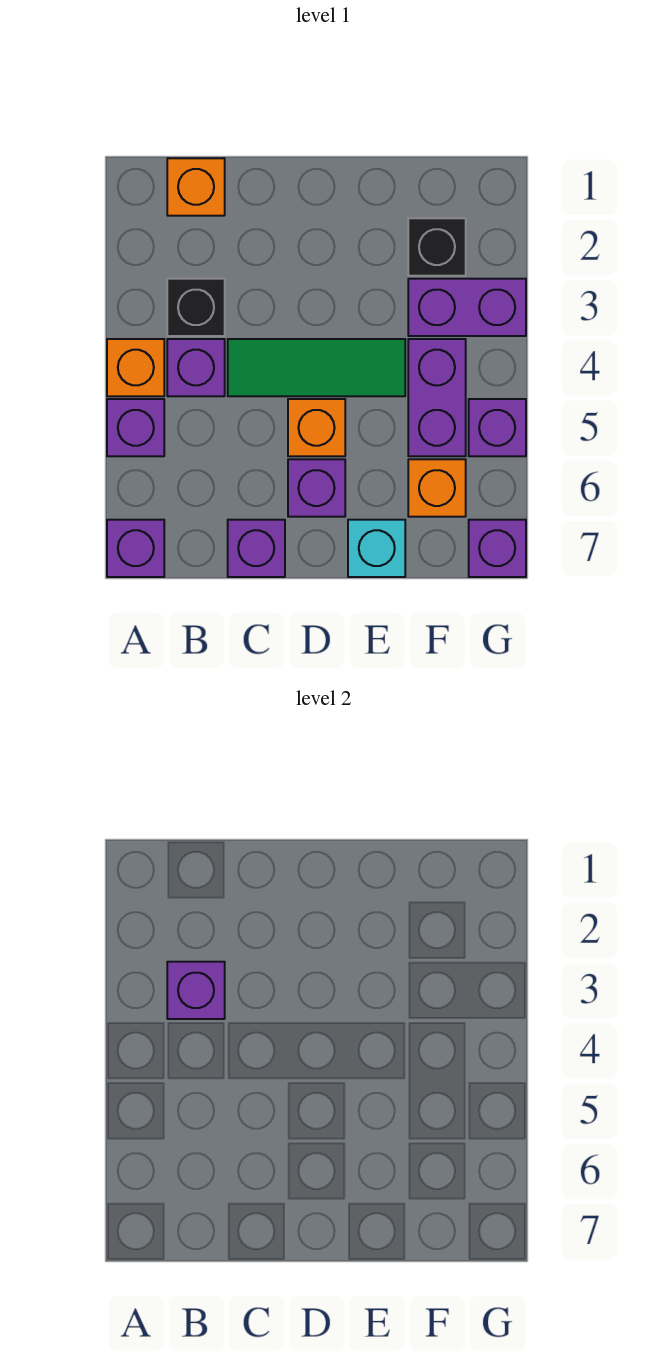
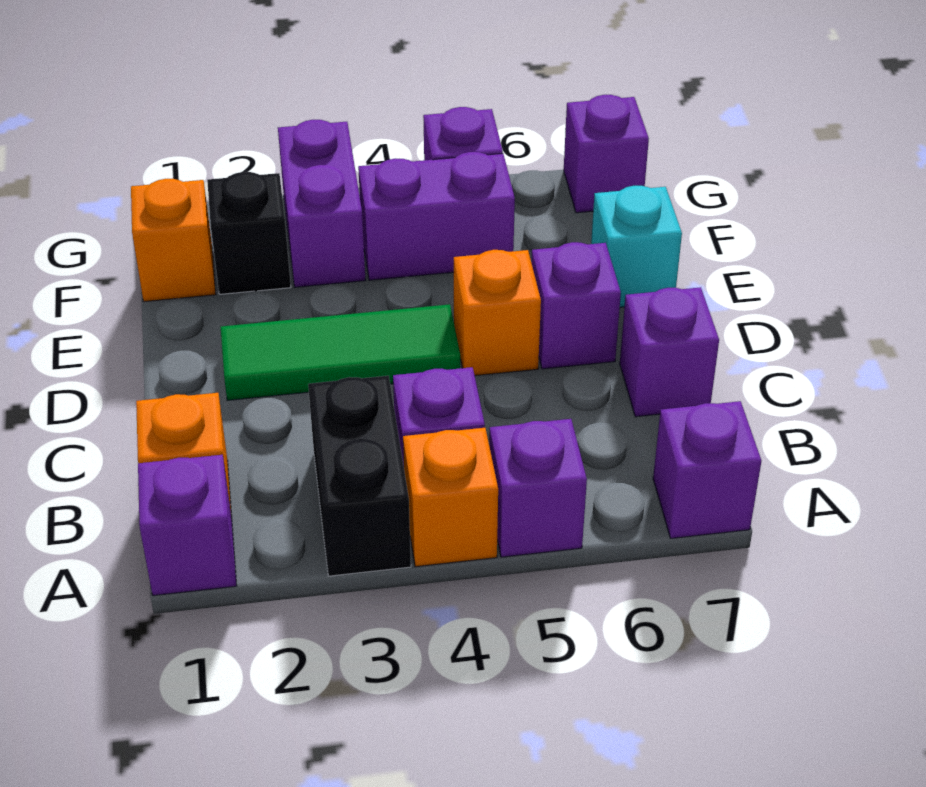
black brick B3 level 1 -> black brick A3:B3 level 1
purple brick B3 level 2 -> purple brick A1 level 1
green tile C4:E4 level 1 -> green tile D2:D4 level 1
orange brick F6 level 1 -> orange brick F1 level 1

